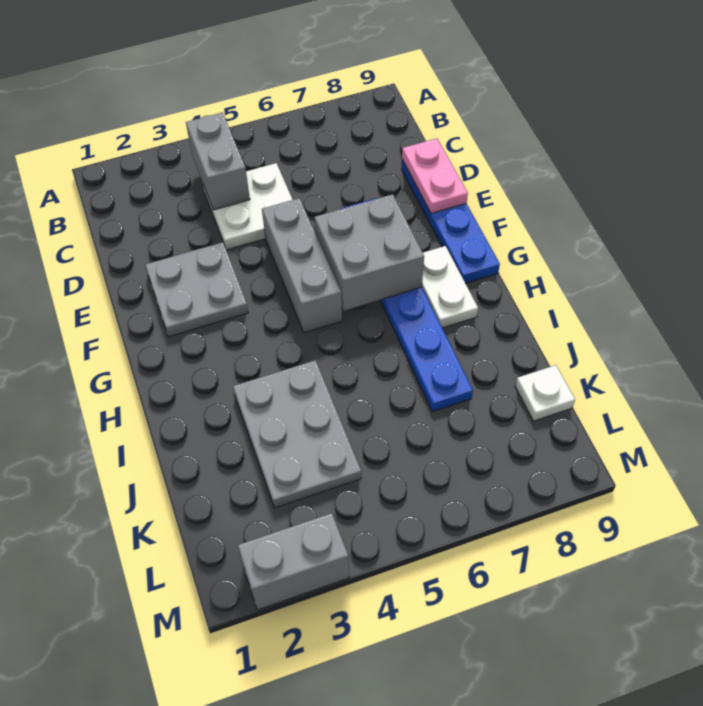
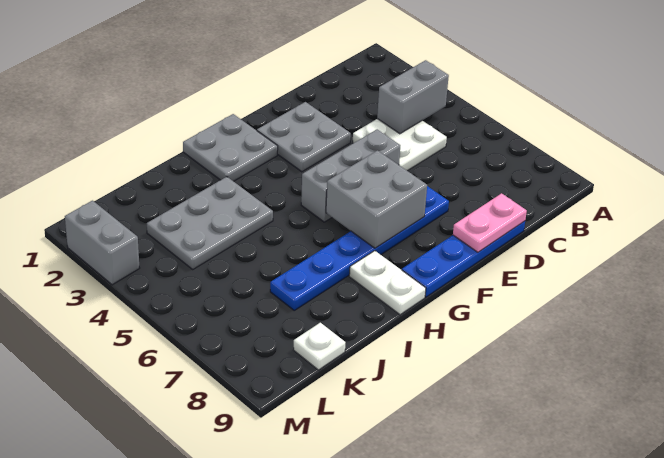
none -> grey plate G1:H2 level 1
white plate G8:H8 level 1 -> white plate H8:H9 level 1

